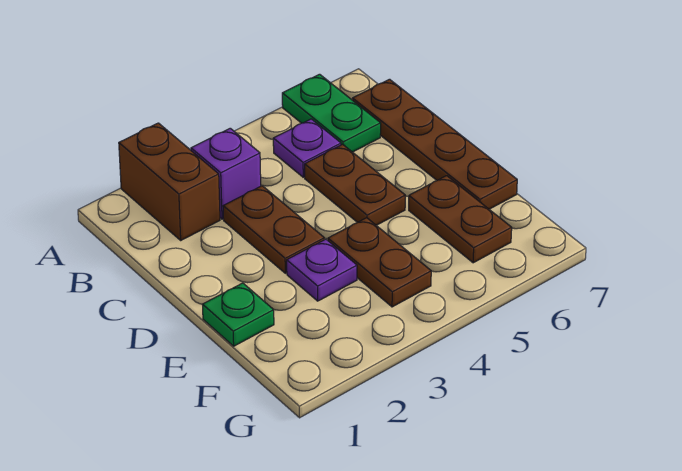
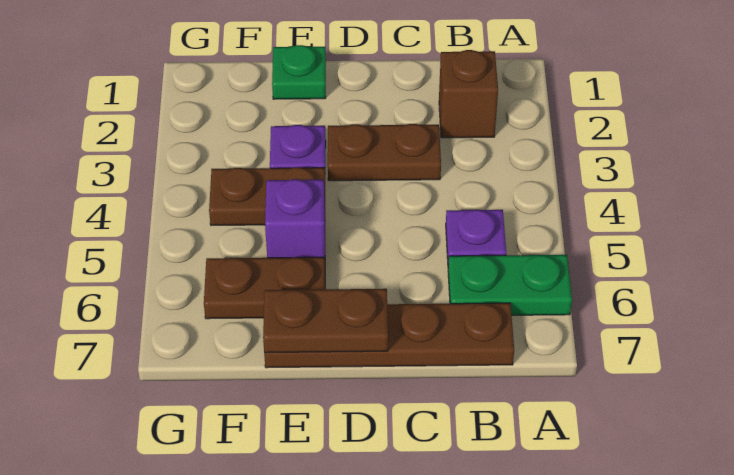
brown brick A2:B2 level 1 -> brown brick B2 level 1
purple brick B3 level 1 -> purple brick E5 level 1
brown plate C5:D5 level 1 -> brown plate D7:E7 level 2

